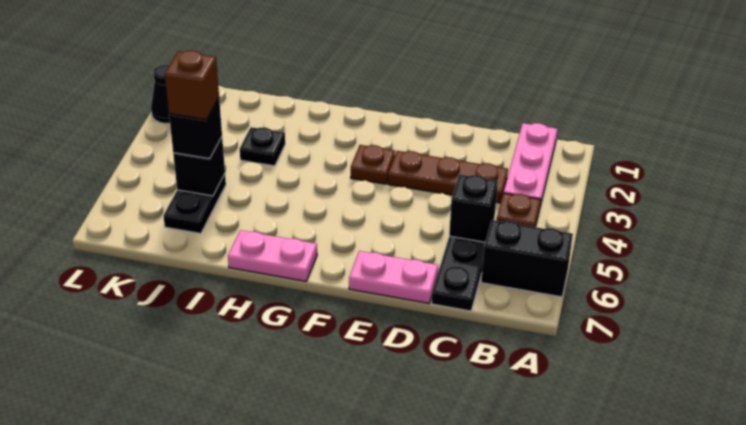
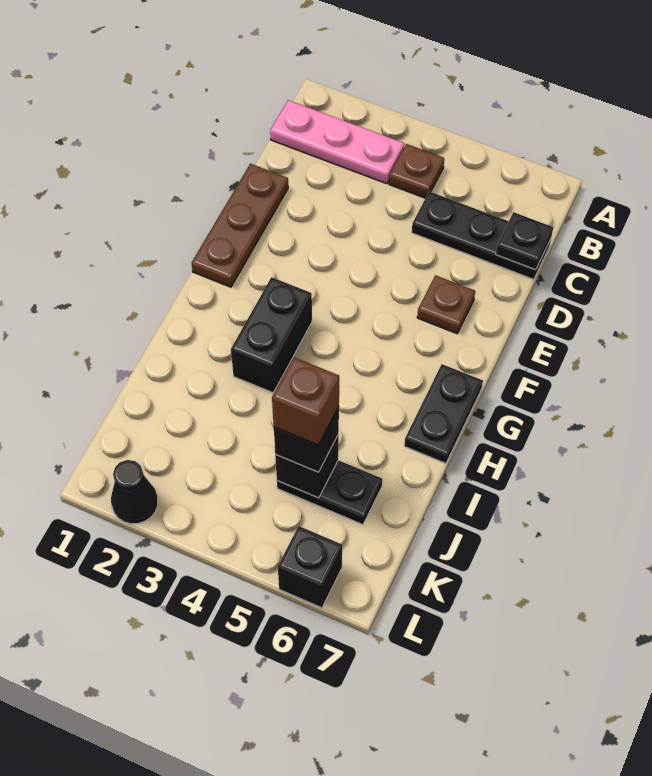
black brick A6:B6 level 1 -> black brick G3:H3 level 1
brown plate C3:E3 level 1 -> brown plate D1:F1 level 1
black brick C5 level 2 -> black brick L6 level 1
pink plate D7:E7 level 1 -> none
brown plate F3 level 1 -> brown plate E6 level 1
pink plate G7:H7 level 1 -> black plate G7:H7 level 1
black plate I3 level 1 -> black plate C7 level 2

